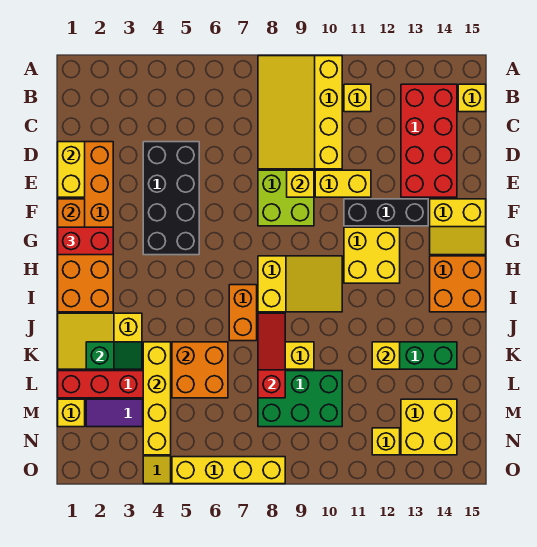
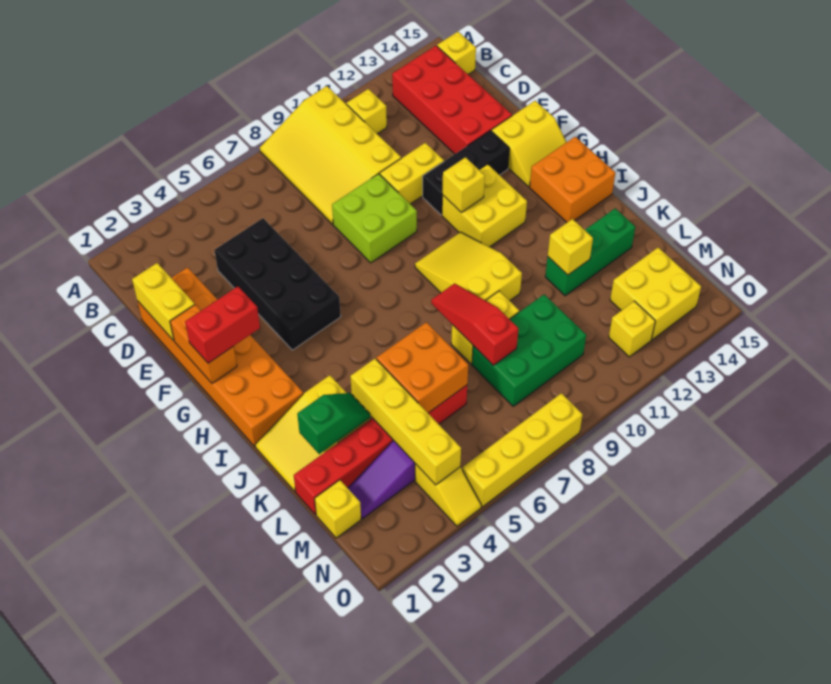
yellow brick E9 level 2 -> yellow brick G11 level 2
yellow slope H8:I10 level 1 top 8 -> yellow slope H9:J10 level 1 top J
orange brick I7:J7 level 1 -> none

